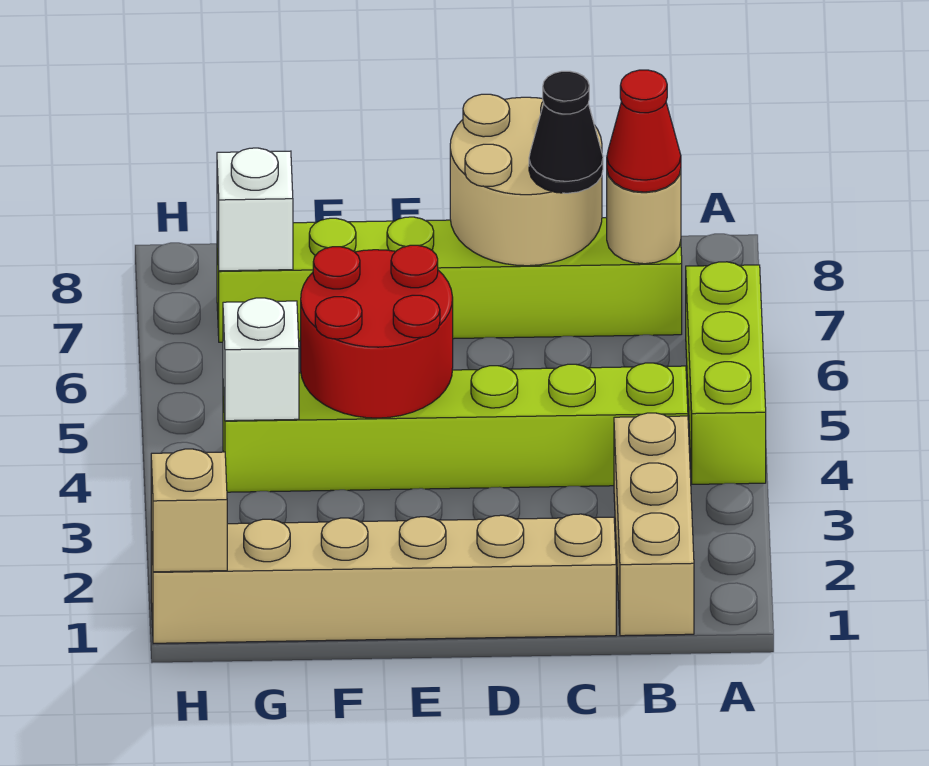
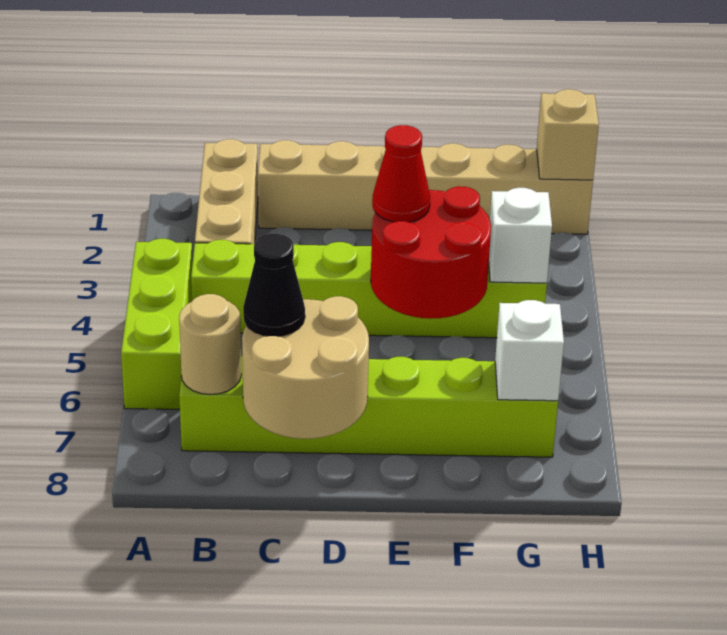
red cone B7 level 3 -> red cone E4 level 3

